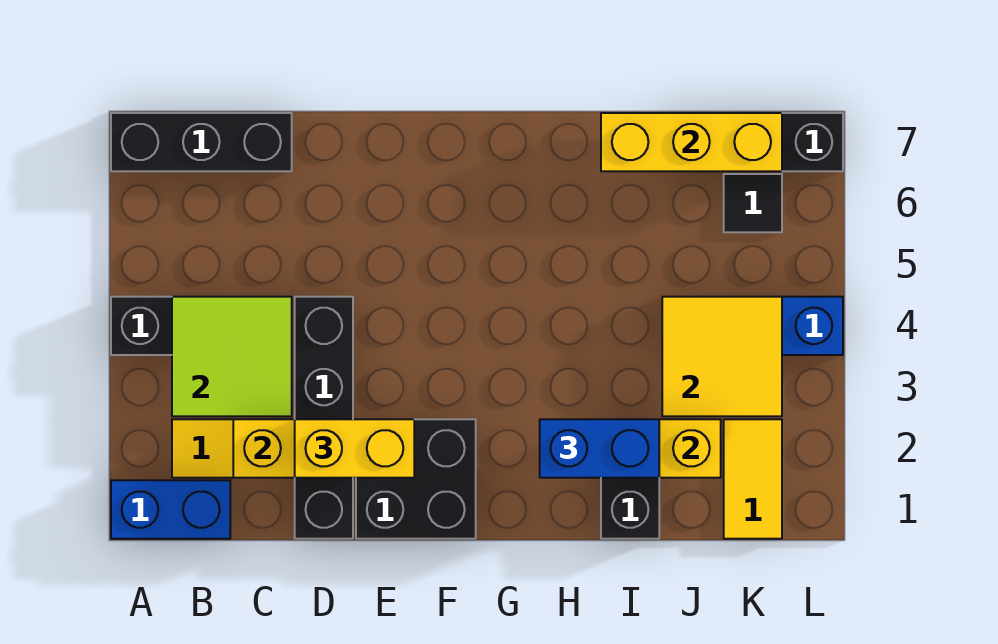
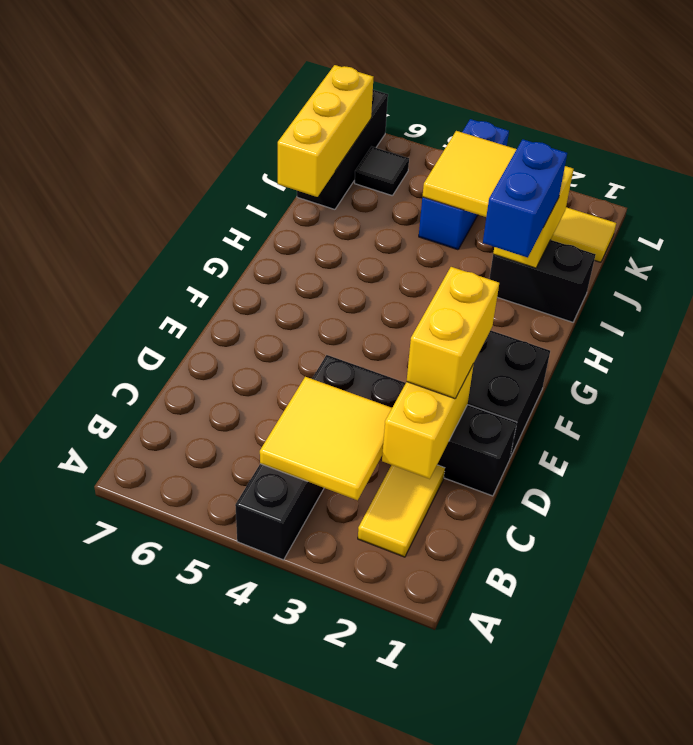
blue brick A1:B1 level 1 -> none
black brick A7:C7 level 1 -> none
lime tile B3:C4 level 2 -> yellow tile B3:C4 level 2

